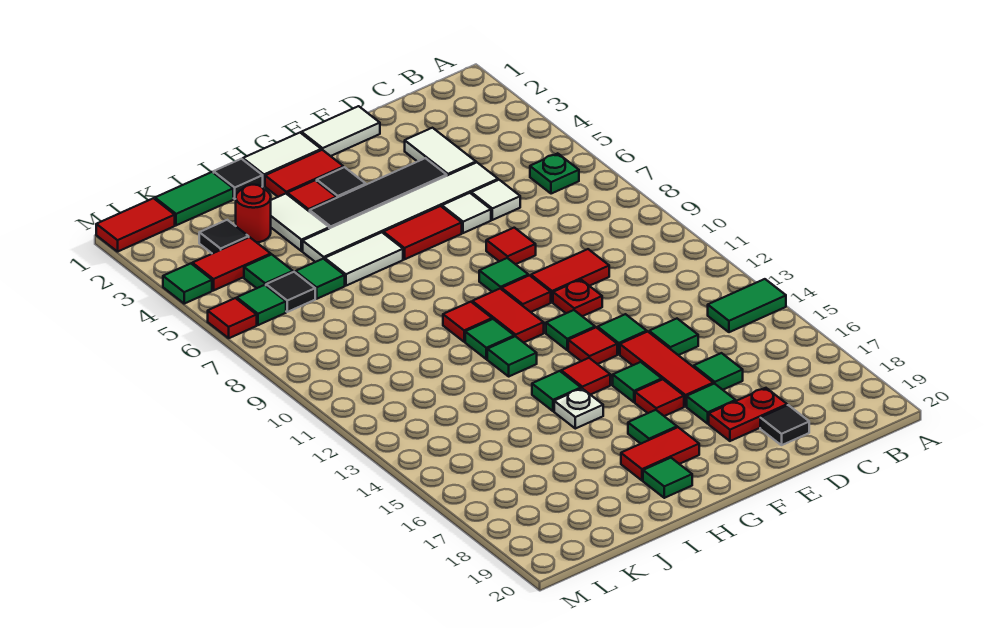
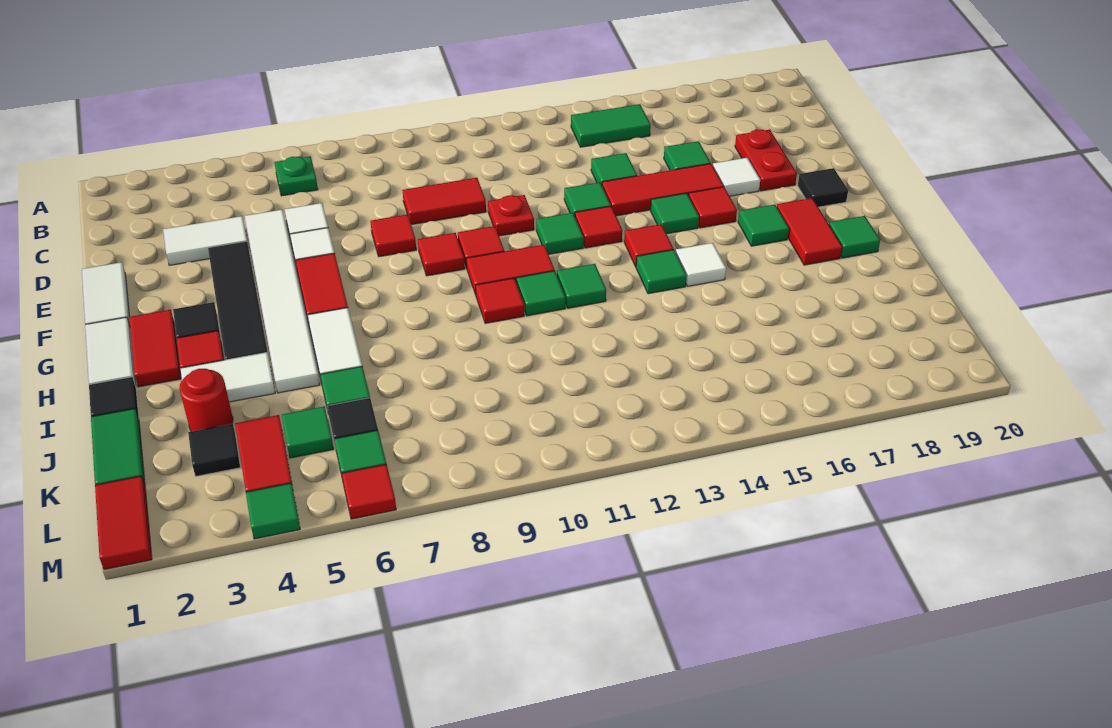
green tile A14:B14 level 1 -> green tile B14:B15 level 1
red tile D10:E10 level 1 -> red tile D9:D10 level 1
black tile D19 level 1 -> black tile F19 level 1
green tile E17 level 1 -> white tile E17 level 1
green tile F9 level 1 -> red tile F9 level 1
white plate H15 level 1 -> white tile H15 level 1

